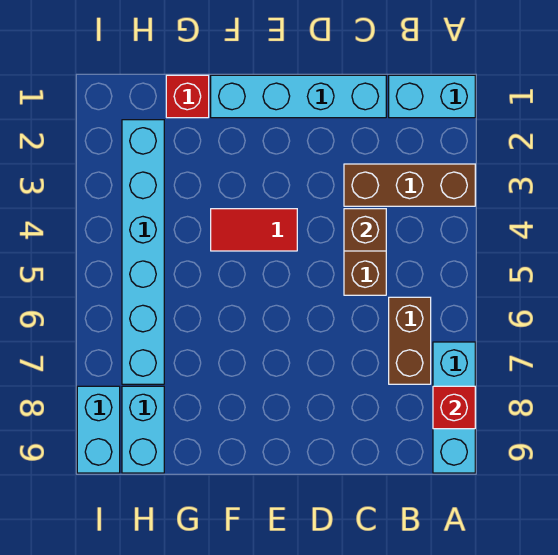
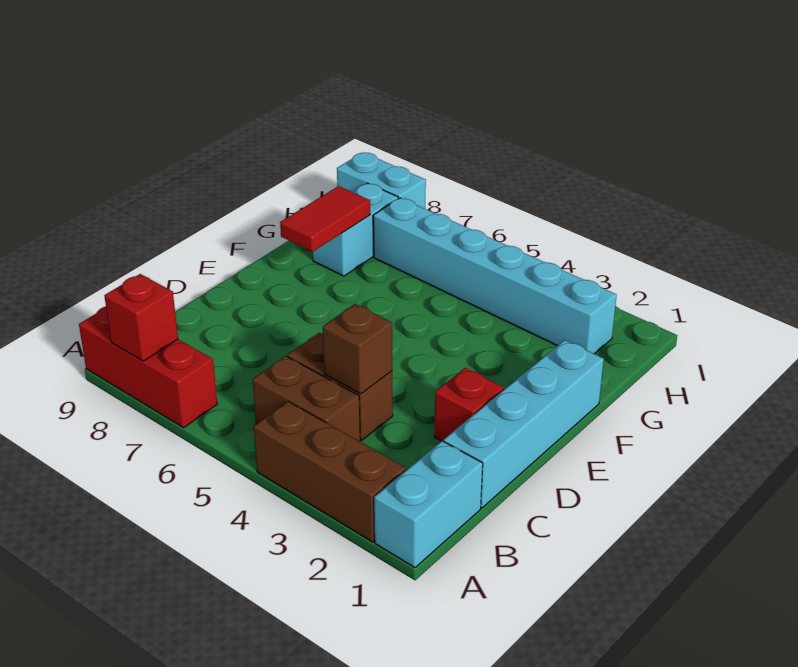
brown brick A3:C3 level 1 -> brown brick A2:A4 level 1
cyan brick A7:A9 level 1 -> red brick A7:A9 level 1
brown brick B6:B7 level 1 -> brown brick B4:B5 level 1
red tile E4:F4 level 1 -> red tile F8:G8 level 2
red brick G1 level 1 -> red brick D2 level 1
cyan brick H8:H9 level 1 -> cyan brick G8:H8 level 1

